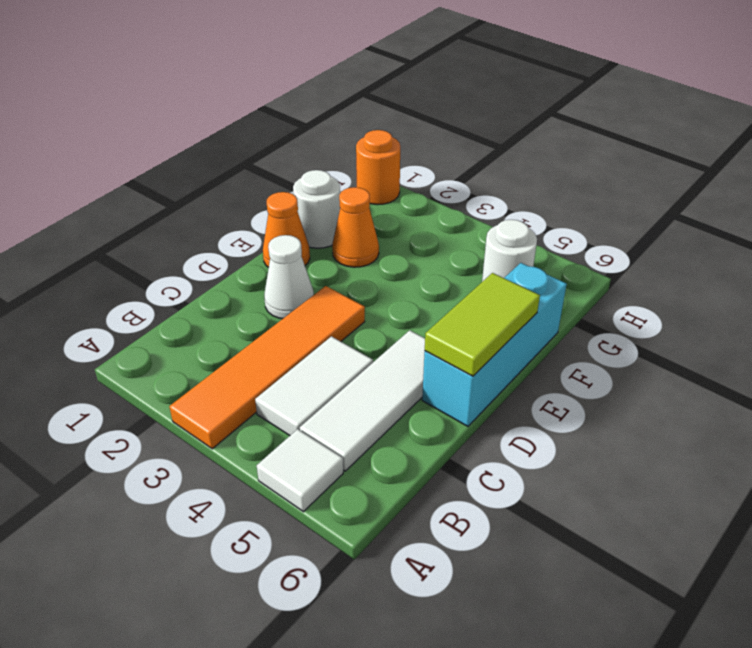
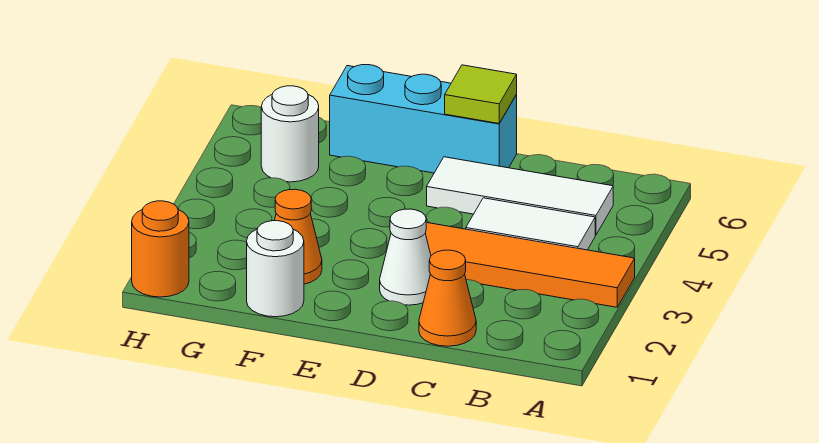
white tile A5 level 1 -> none
lime tile D6:E6 level 2 -> lime tile D6 level 2
orange cone E1 level 1 -> orange cone C1 level 1

